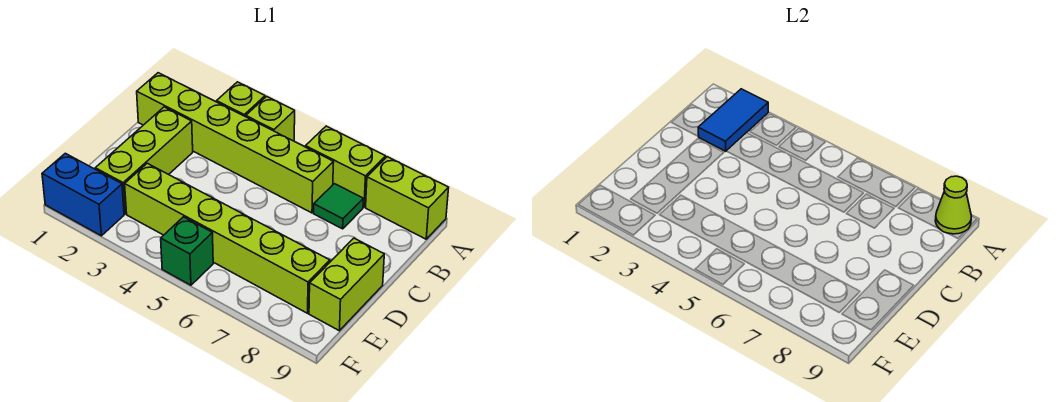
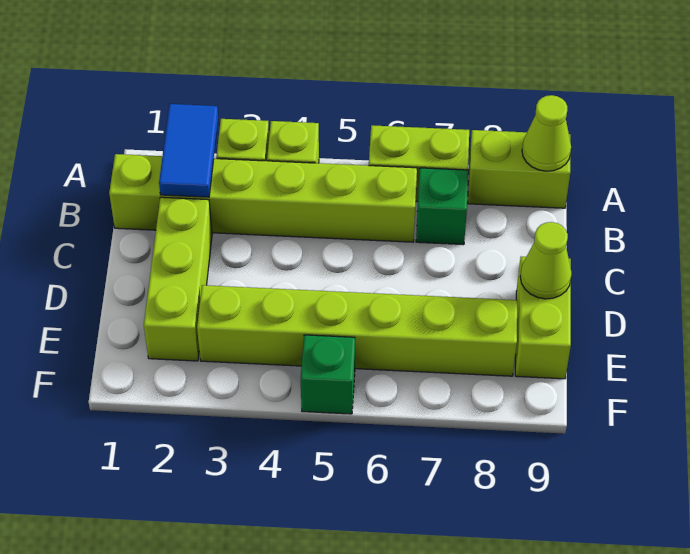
green tile B7 level 1 -> green brick B7 level 1
none -> lime cone D9 level 2
blue brick F1:F2 level 1 -> none

